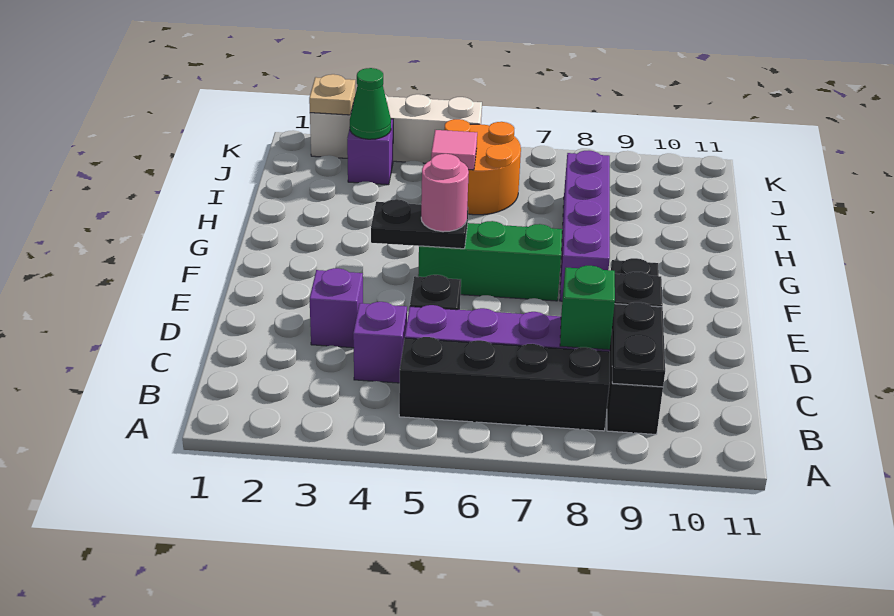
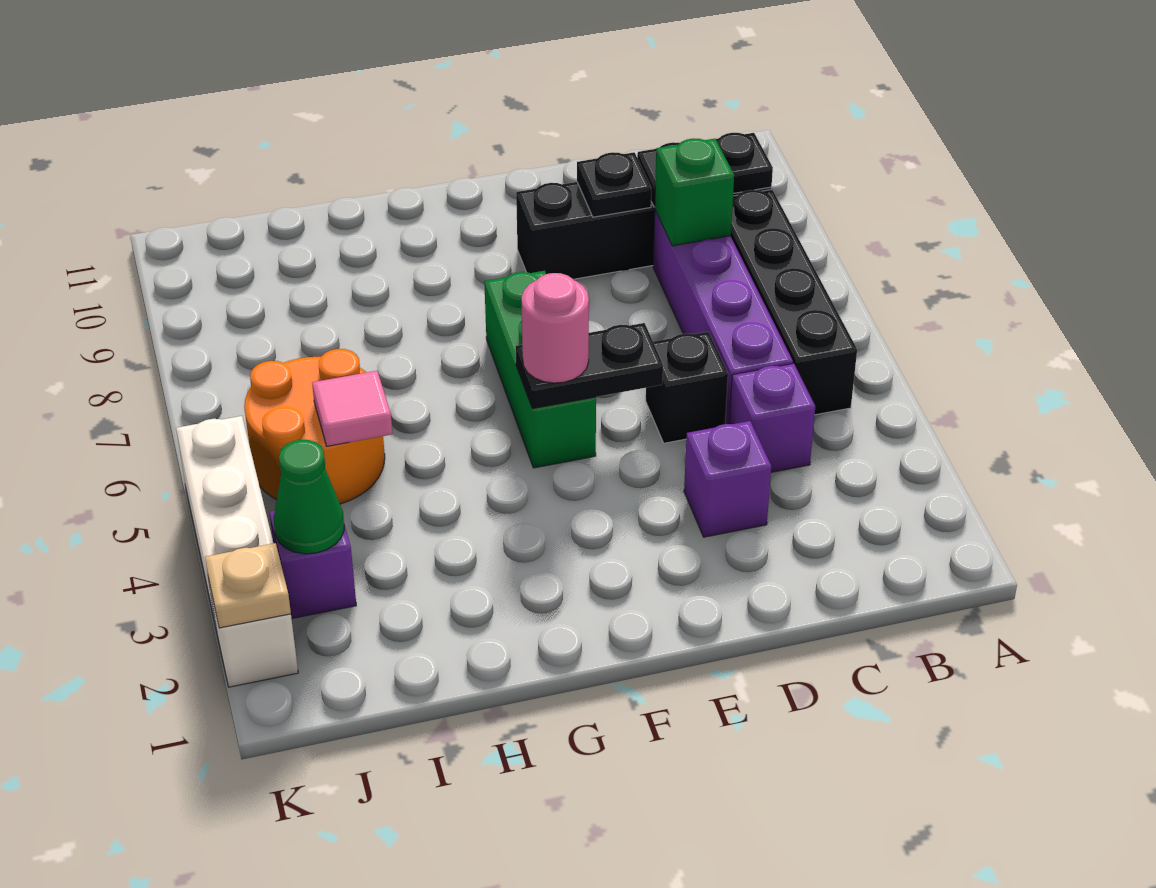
black plate F4:F5 level 2 -> black plate E5:F5 level 2
purple brick F8:I8 level 1 -> none

